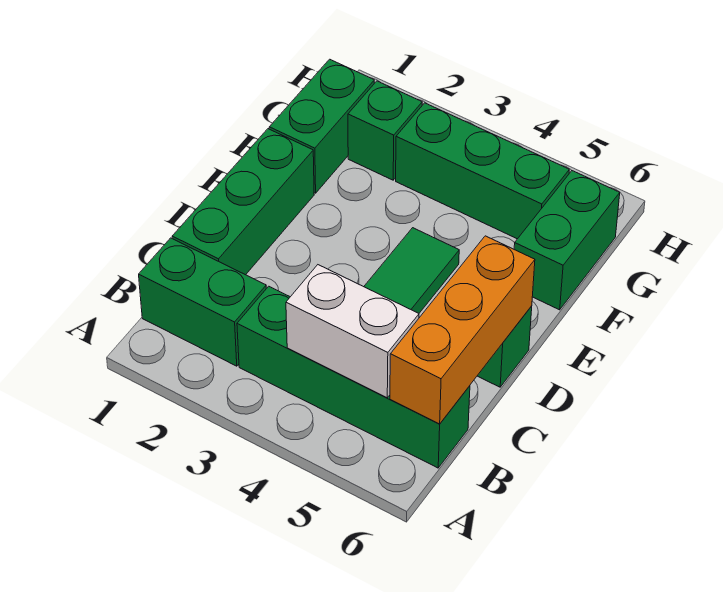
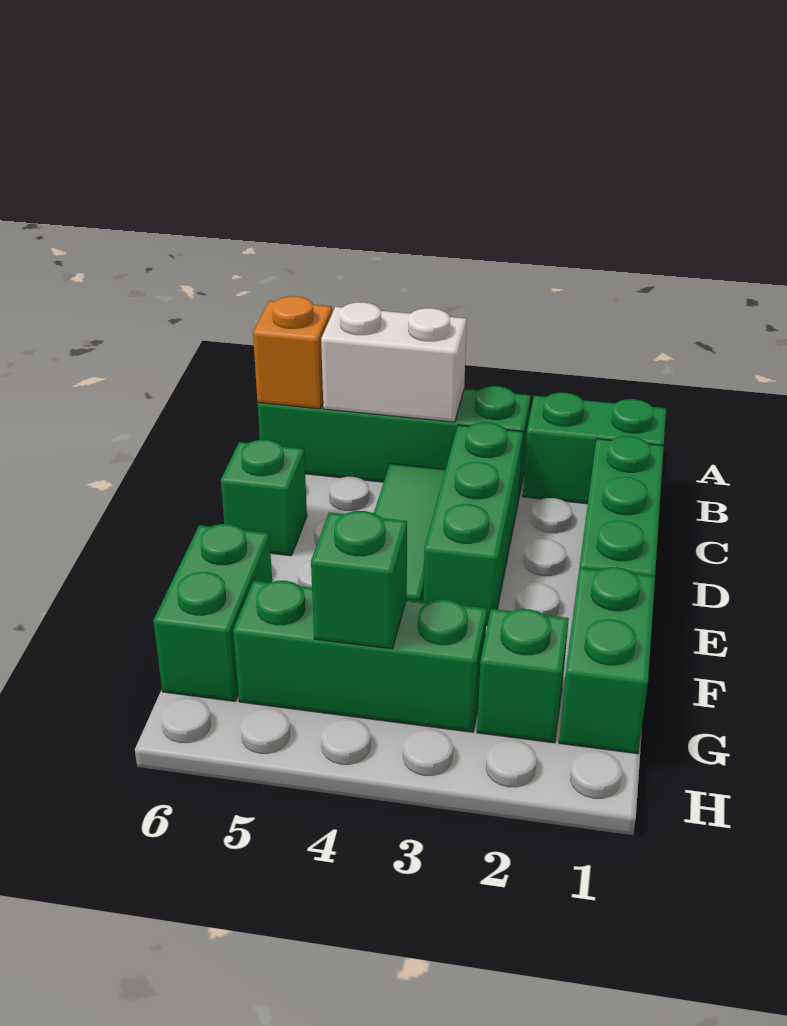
orange brick B6:D6 level 2 -> orange brick B6 level 2
none -> green brick C3:E3 level 1
none -> green brick G4 level 2

